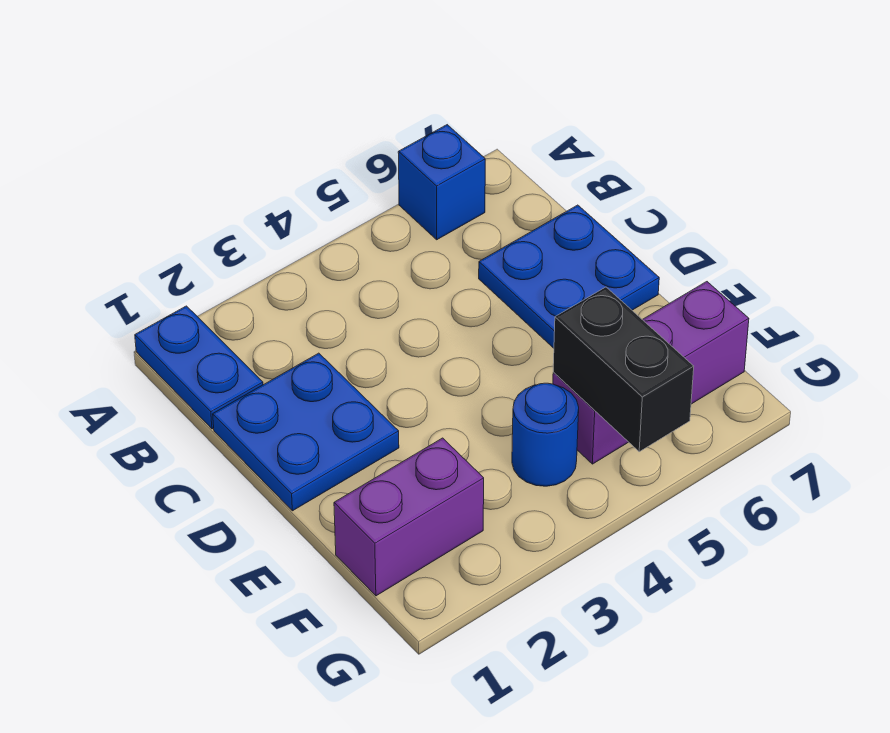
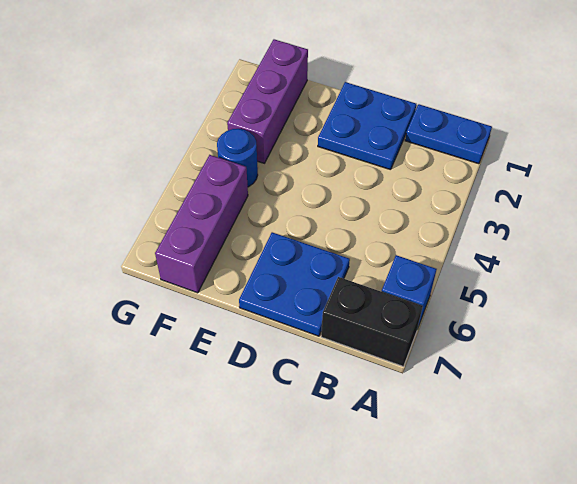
purple brick F1:F2 level 1 -> purple brick F1:F3 level 1
black brick F5:G5 level 2 -> black brick A7:B7 level 1

